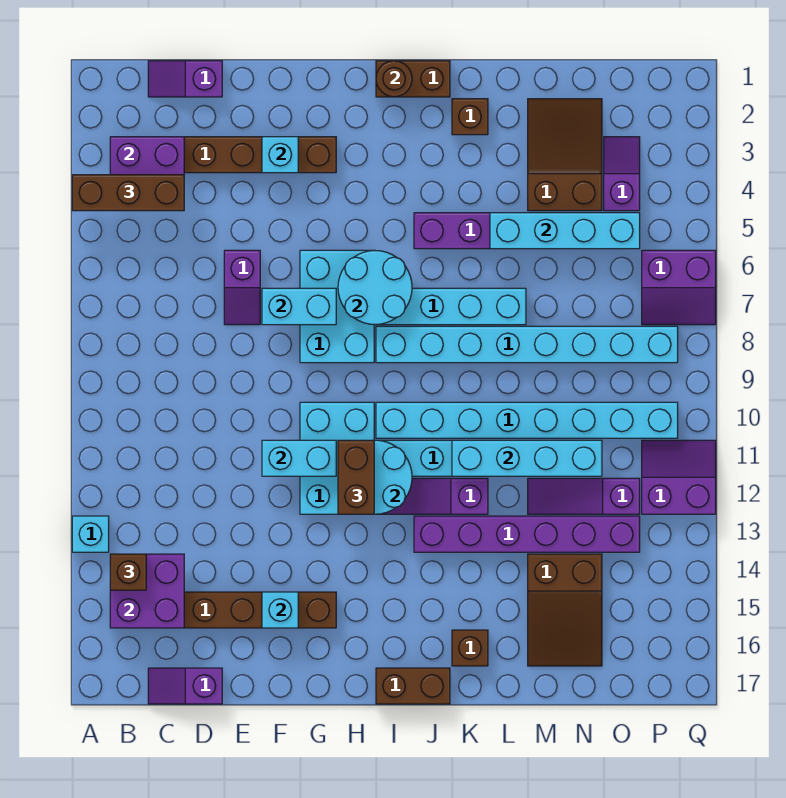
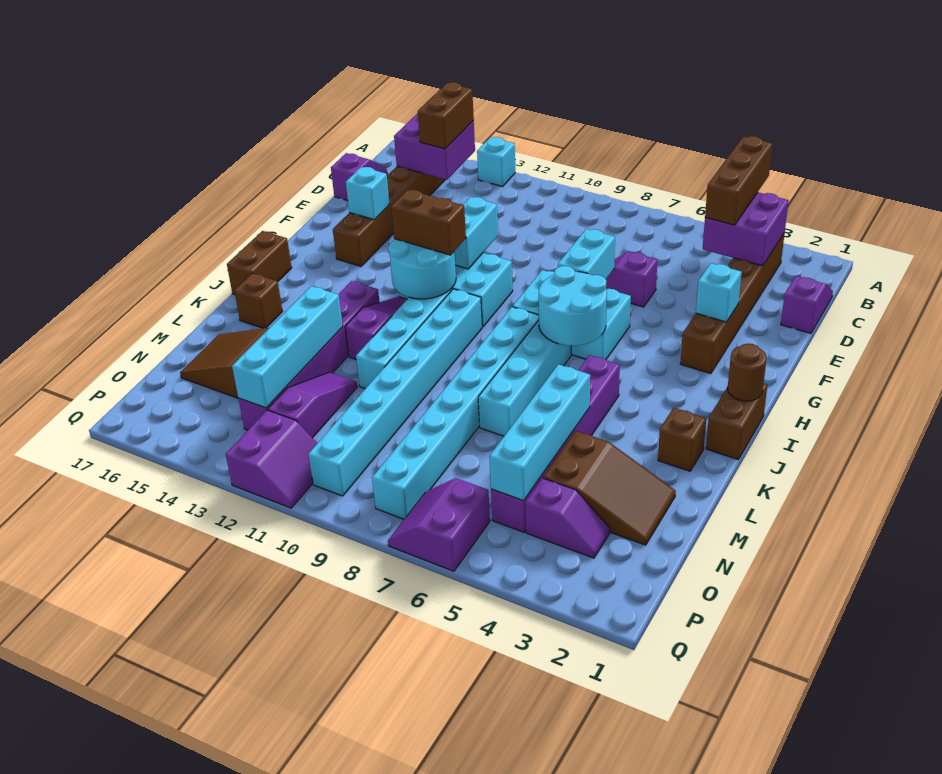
brown brick B14 level 3 -> brown brick B14:C14 level 3
cyan brick K11:N11 level 2 -> cyan brick L13:O13 level 2

